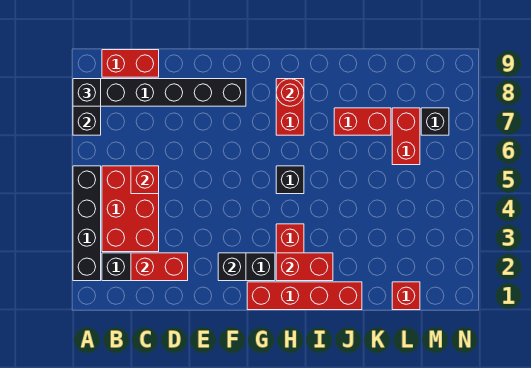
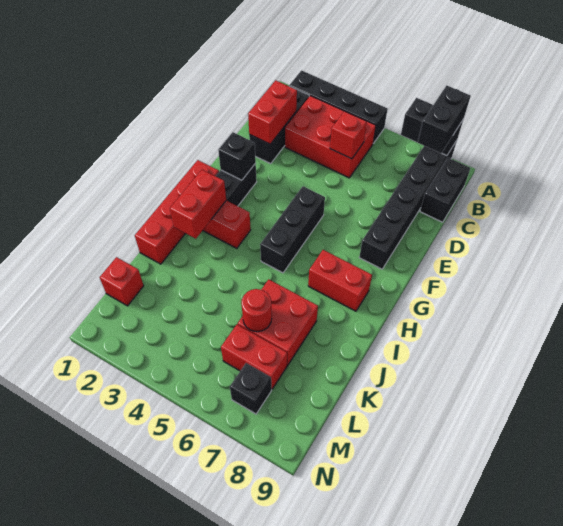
black brick A8 level 3 -> black brick A8:B8 level 3
red brick B9:C9 level 1 -> black brick B9:C9 level 1
black brick H5 level 1 -> black brick F5:H5 level 1
red round brick H8 level 2 -> red round brick K6 level 2
red brick J7:K7 level 1 -> red brick J6:K7 level 1

